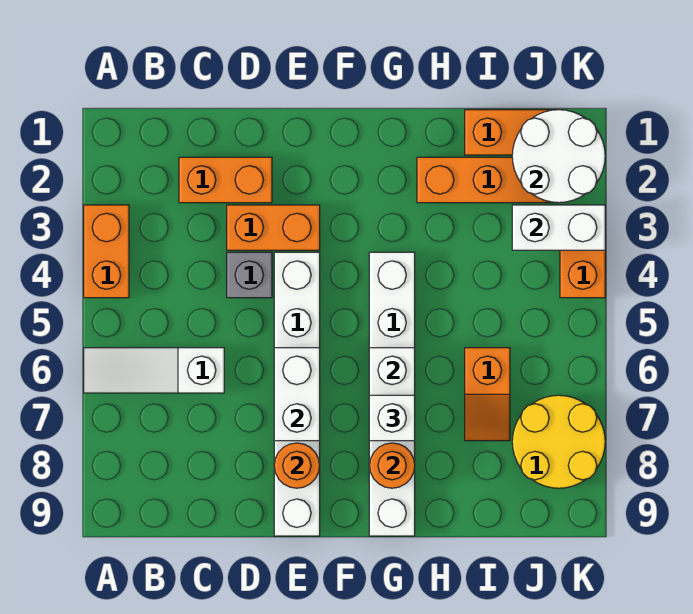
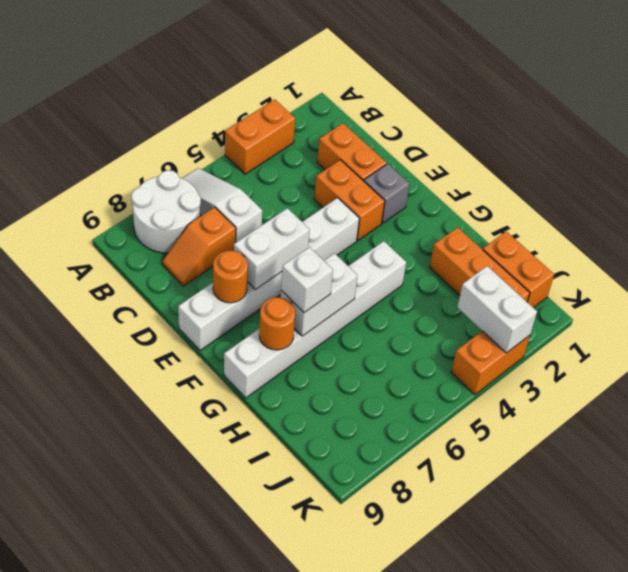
grey brick D4 level 1 -> grey brick E2 level 1
orange slope I6:I7 level 1 top 6 -> orange slope C7:C8 level 1 top 7
white round brick J1:K2 level 2 -> white round brick A7:B8 level 1
yellow round brick J7:K8 level 1 -> none

